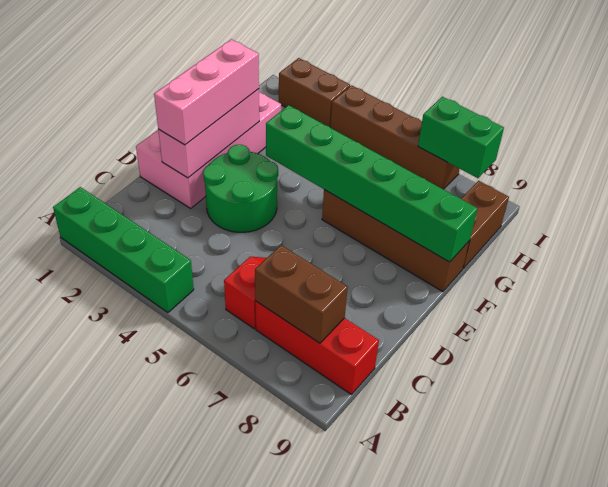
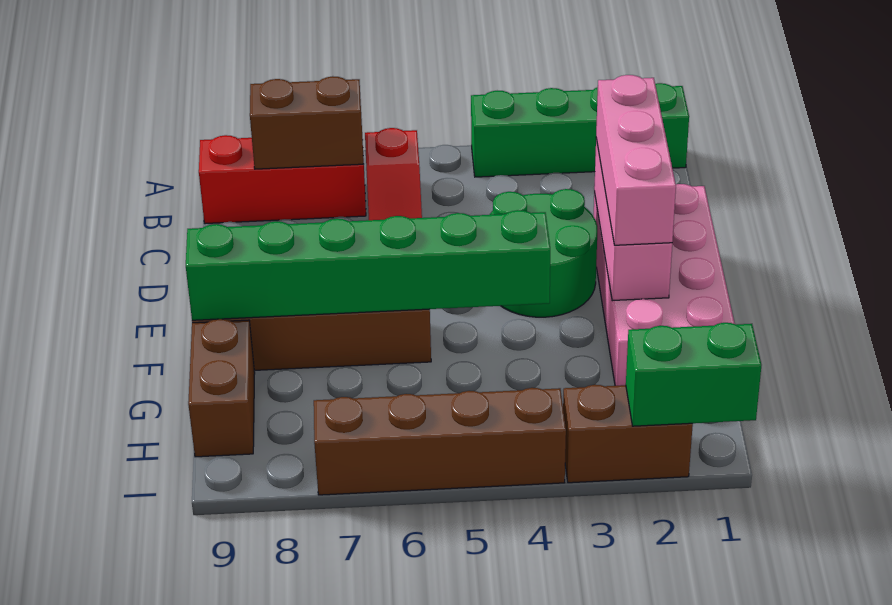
green brick I7:I8 level 2 -> green brick I1:I2 level 2

